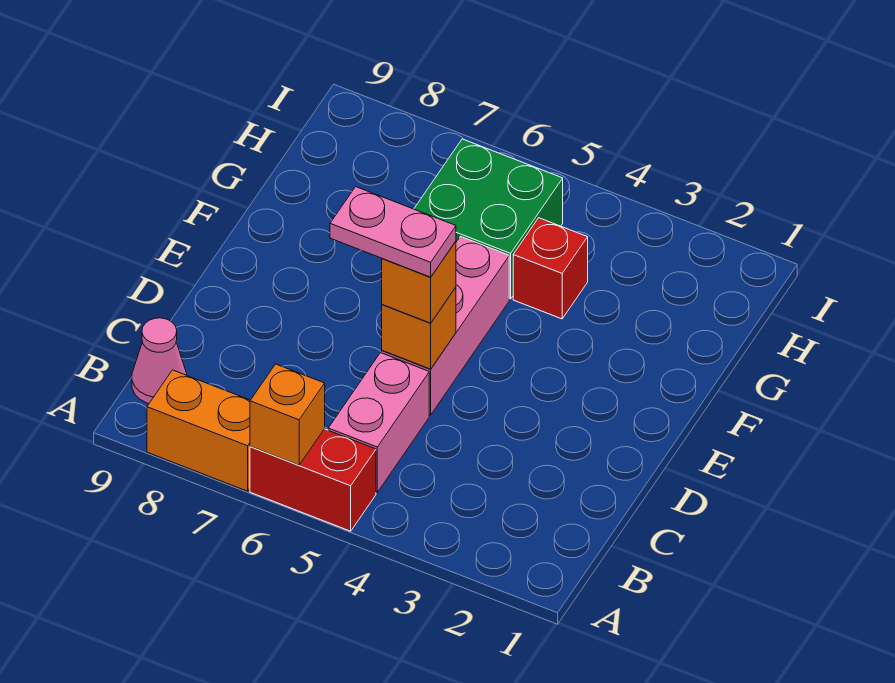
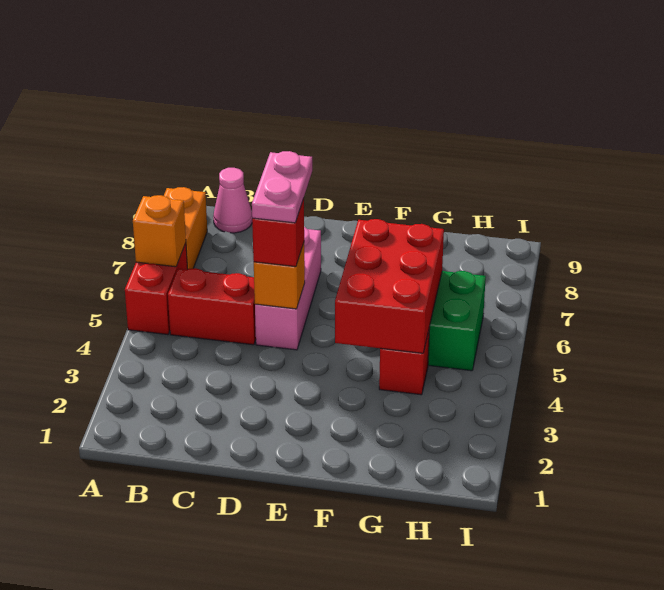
pink brick B5:C5 level 1 -> red brick B5:C5 level 1
pink brick D5:F5 level 1 -> pink brick D5:D7 level 1
orange brick D5 level 3 -> red brick D5 level 3
none -> red brick F4:G6 level 2

